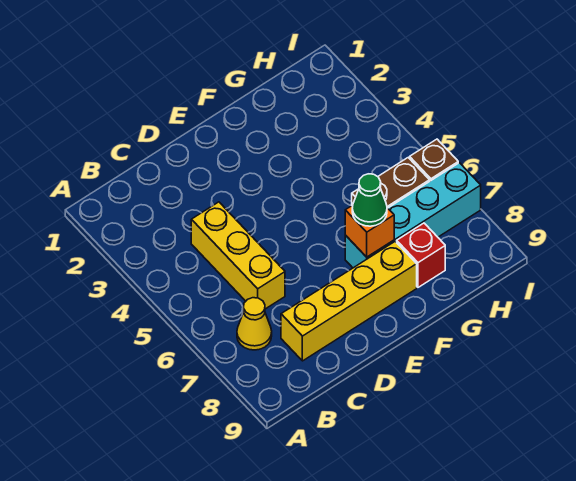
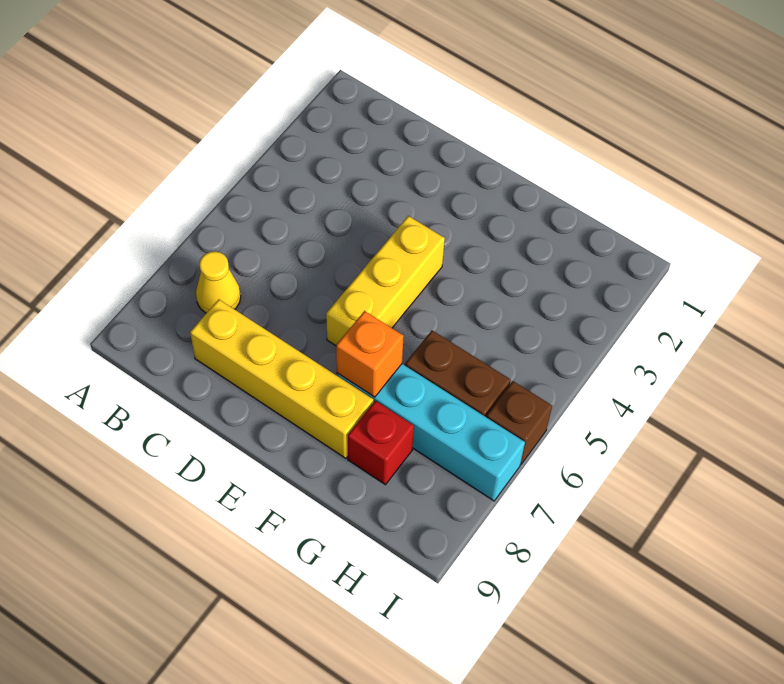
yellow brick C4:C6 level 1 -> yellow brick E4:E6 level 1
green cone F7 level 3 -> none

